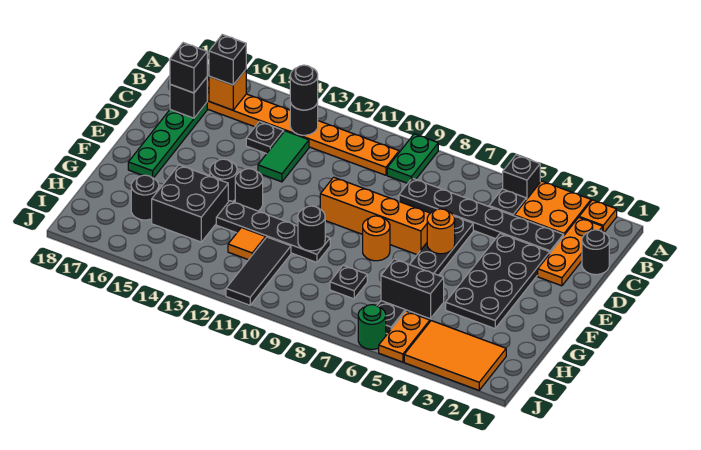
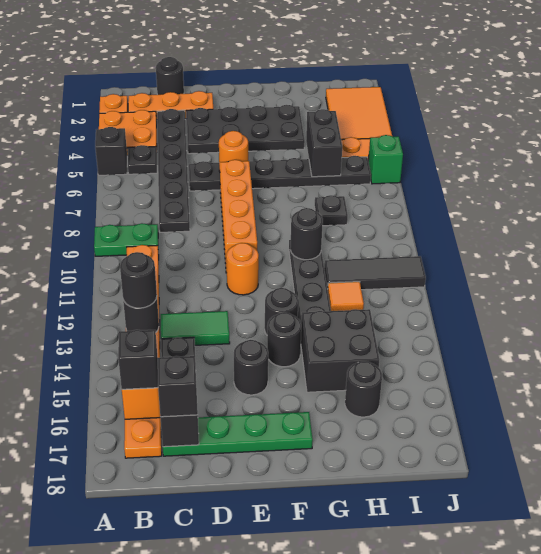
none -> black round brick E15 level 1
orange round brick F8 level 1 -> orange round brick E11 level 1
green round brick J6 level 1 -> green brick J6 level 1

